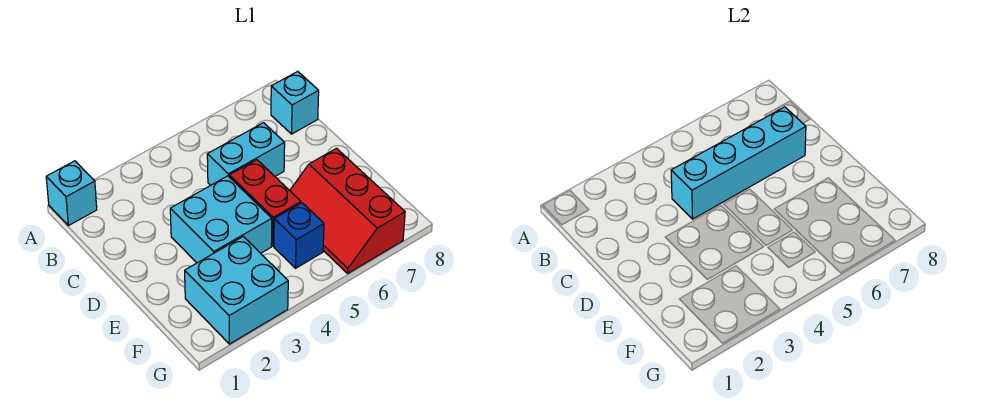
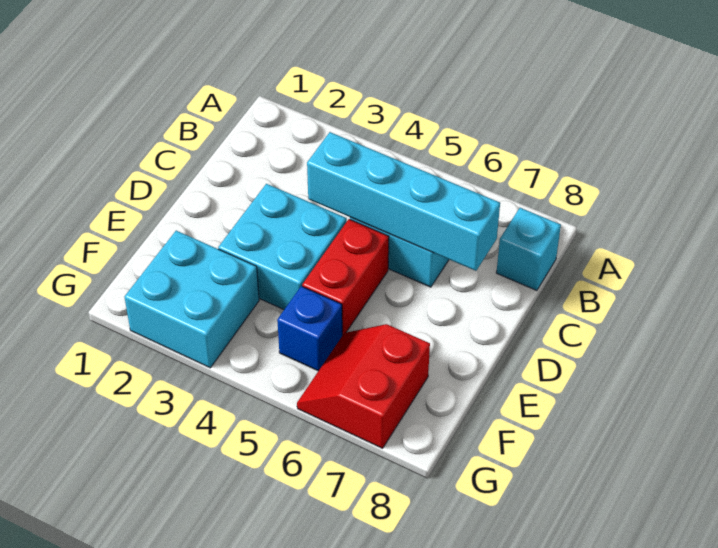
cyan brick A1 level 1 -> none
red slope E6:G7 level 1 top 7 -> red slope F6:G7 level 1 top 7

